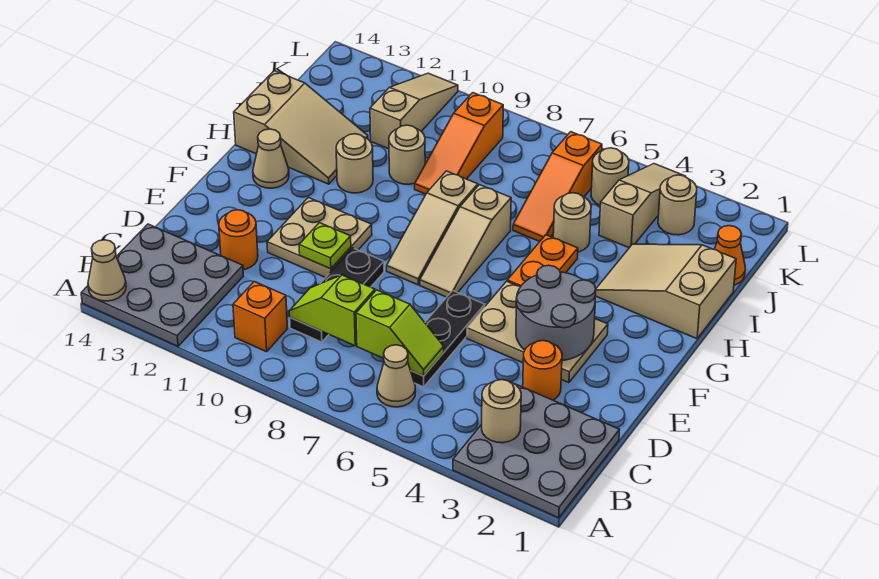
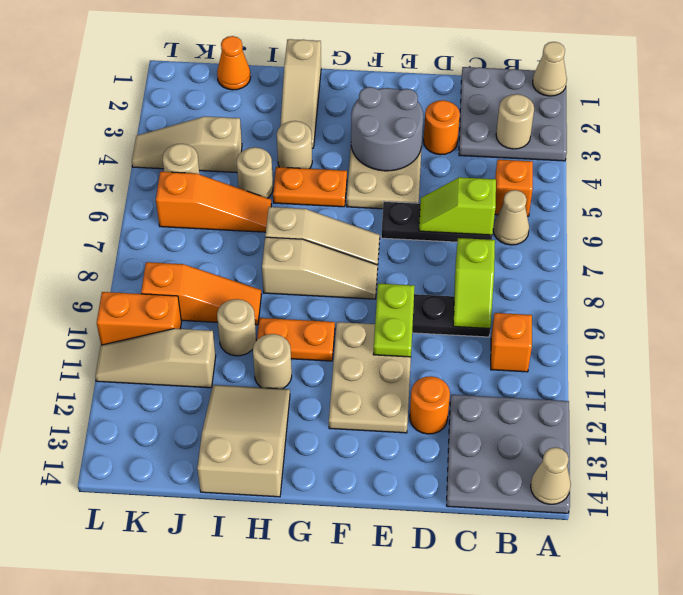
none -> orange brick B5 level 1
lime slope C6:C7 level 2 top 7 -> lime slope C6:D6 level 2 top C
tan plate E10:F11 level 1 -> tan plate E10:F12 level 1
lime plate E10 level 2 -> lime plate E9:E10 level 2
none -> orange plate G10:H10 level 1
tan cone G13 level 1 -> tan cone A1 level 2
tan slope H1:I3 level 1 top 1 -> tan slope H1:H3 level 1 top 1
tan round brick K3 level 1 -> tan round brick H4 level 1
none -> orange brick K10:L10 level 1

